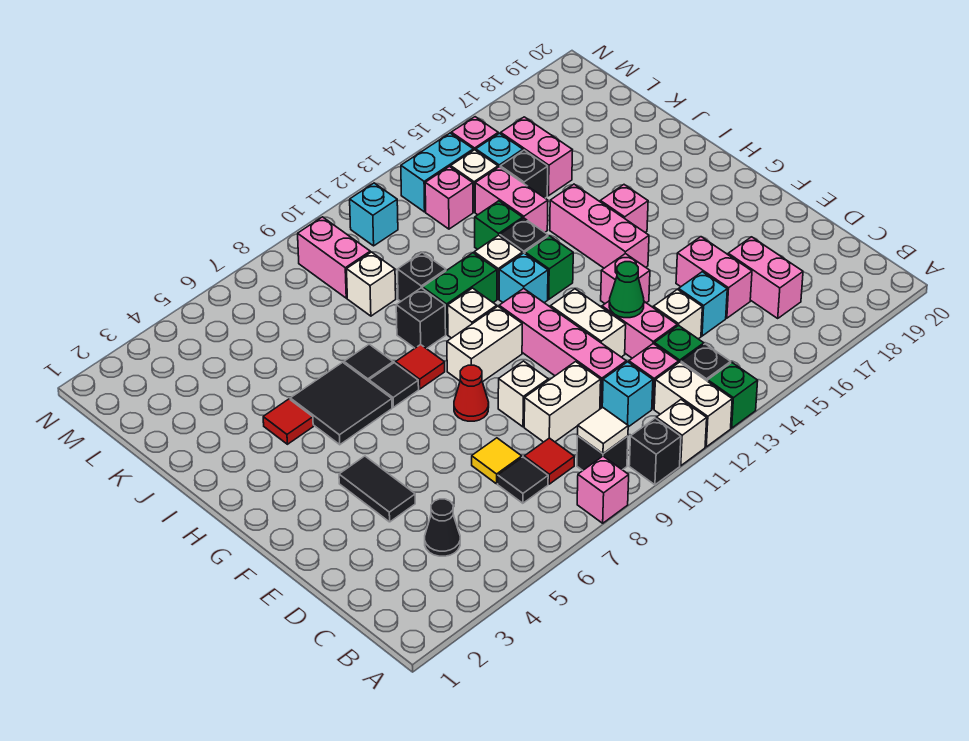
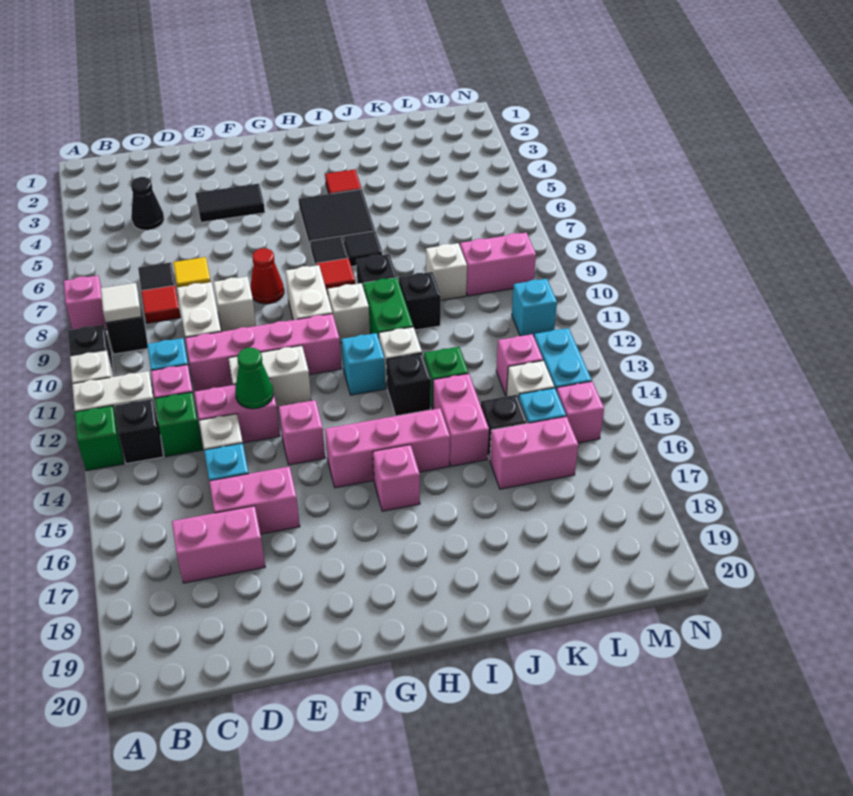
green brick H13 level 1 -> none
pink brick J14:K14 level 1 -> pink brick J14:J15 level 1

